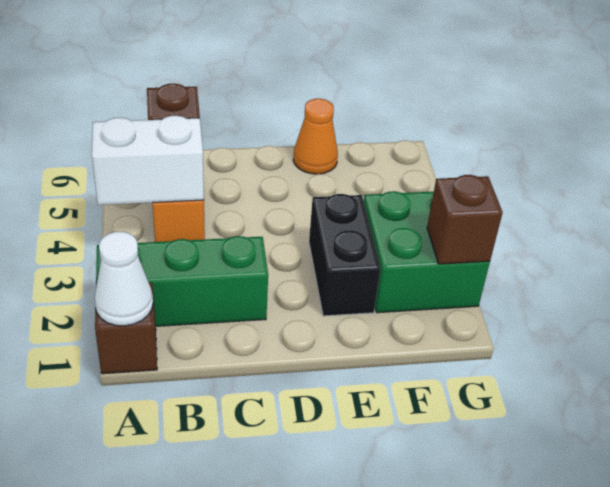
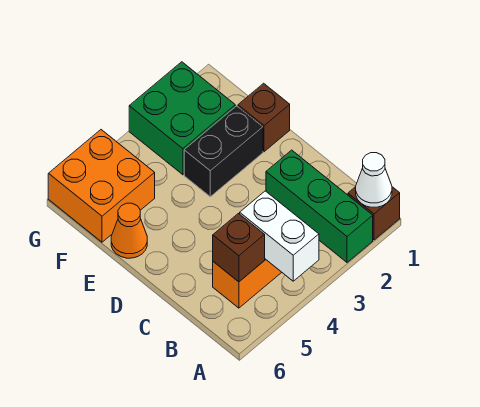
none -> orange brick F5:G6 level 1
brown brick G2 level 2 -> brown brick E1 level 1

